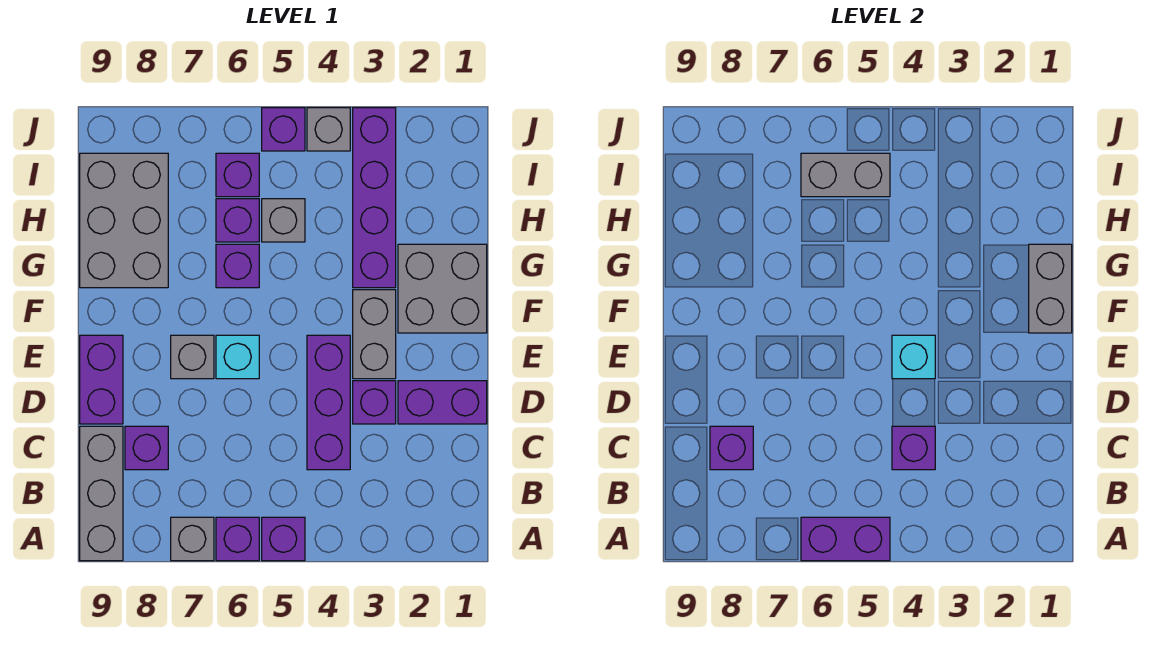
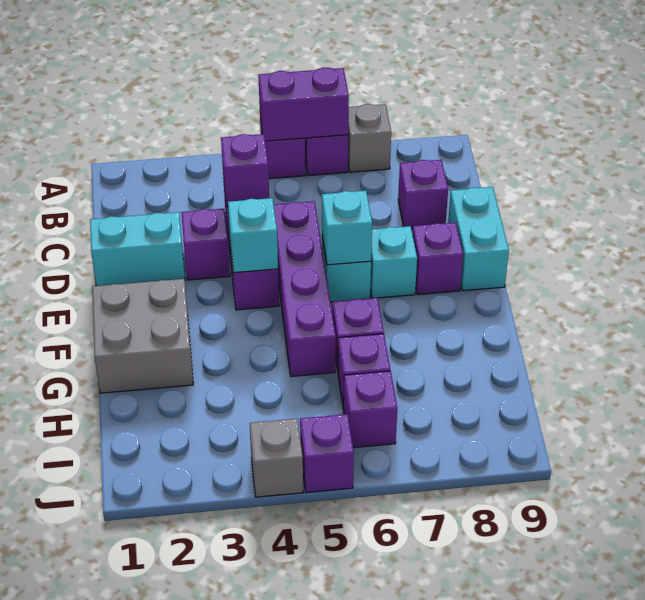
grey brick A9:C9 level 1 -> none
purple brick C8 level 2 -> purple brick E8 level 1
purple brick D1:D2 level 1 -> cyan brick D1:D2 level 1
purple brick D9:E9 level 1 -> cyan brick D9:E9 level 1
grey brick E3:F3 level 1 -> none
none -> cyan brick E6 level 2
grey brick E7 level 1 -> cyan brick E7 level 1
grey brick F1:G1 level 2 -> none
purple brick G3:J3 level 1 -> purple brick D5:G5 level 1
grey brick G8:I9 level 1 -> none
grey brick H5 level 1 -> none
grey brick I5:I6 level 2 -> none

